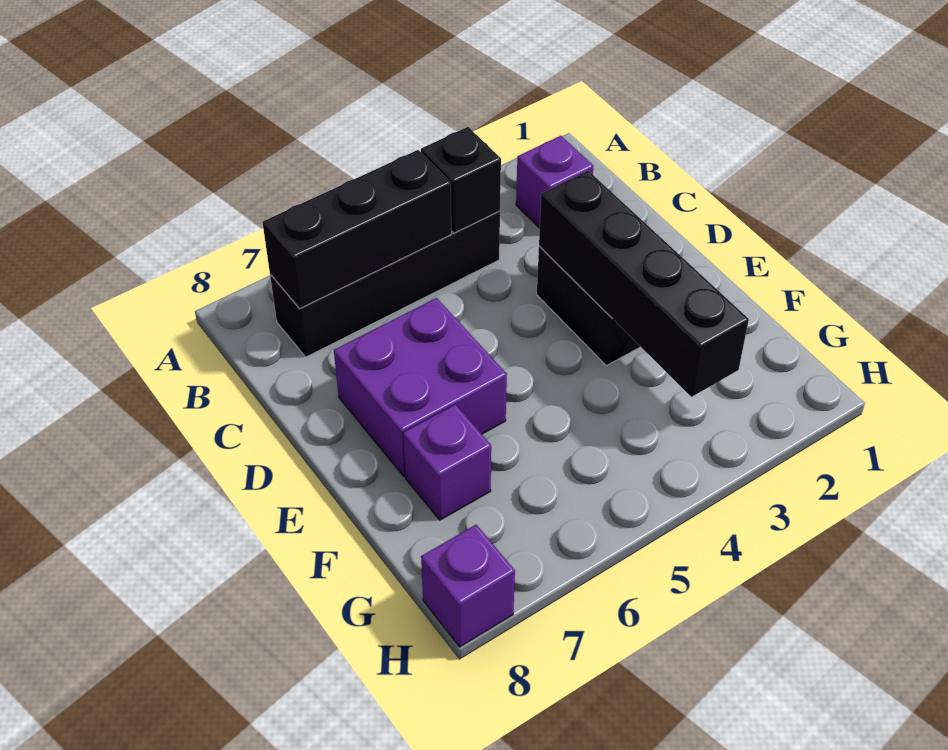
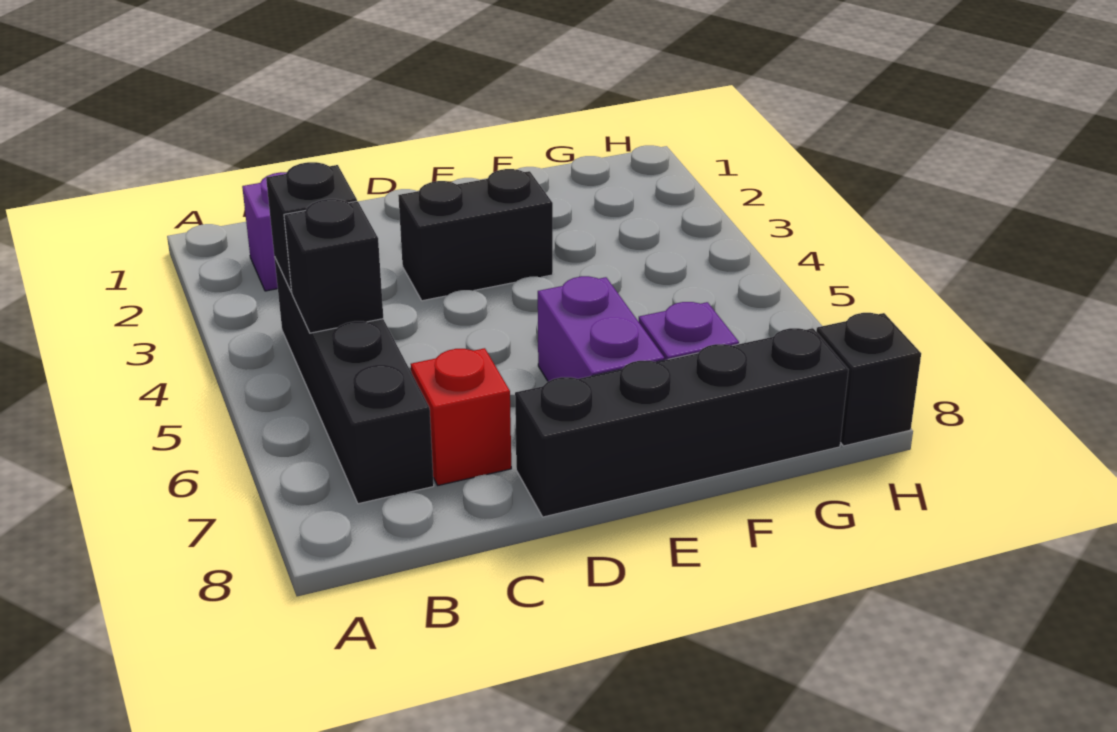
black brick B5:B7 level 2 -> black brick B5 level 2
none -> red brick C7 level 1
black brick D3:G3 level 2 -> black brick D8:G8 level 1
purple brick D6:E7 level 1 -> purple brick E6:E7 level 1
purple brick H8 level 1 -> black brick H8 level 1

